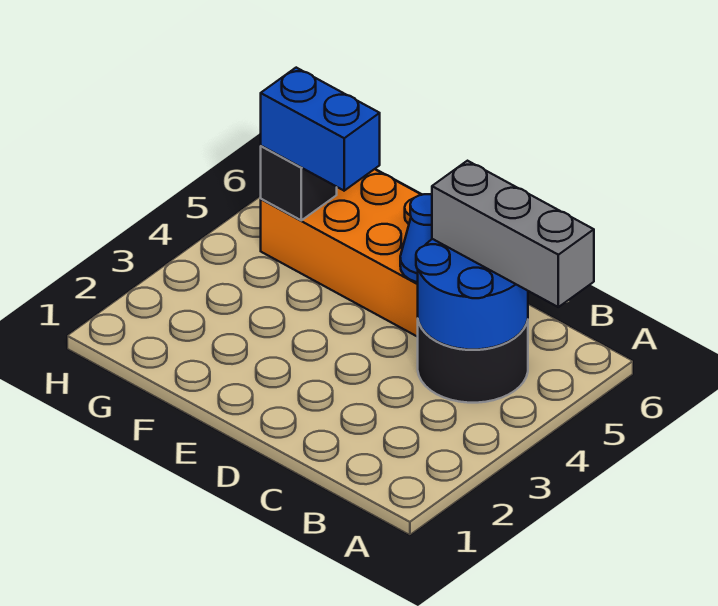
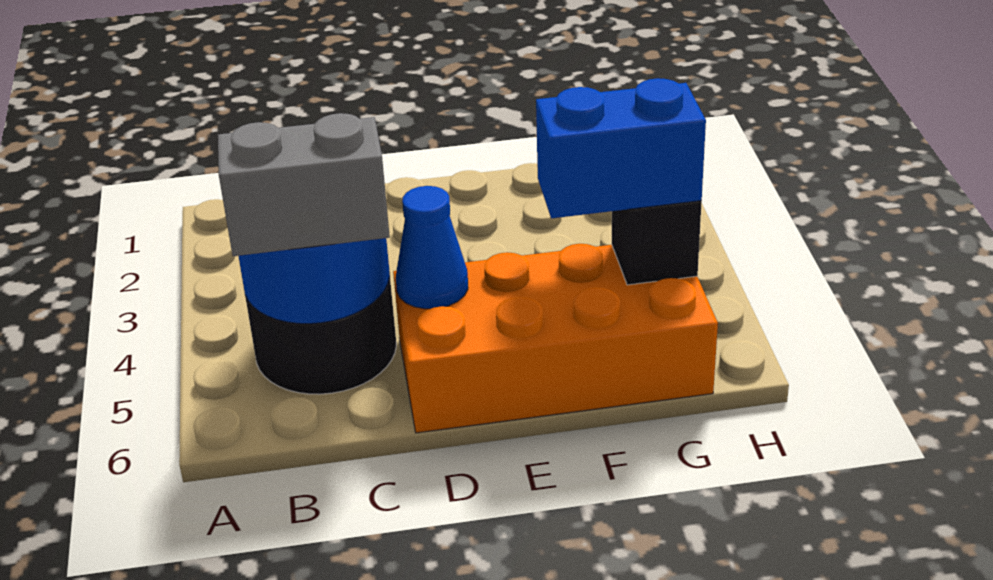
grey brick A5:C5 level 3 -> grey brick B5:C5 level 3

